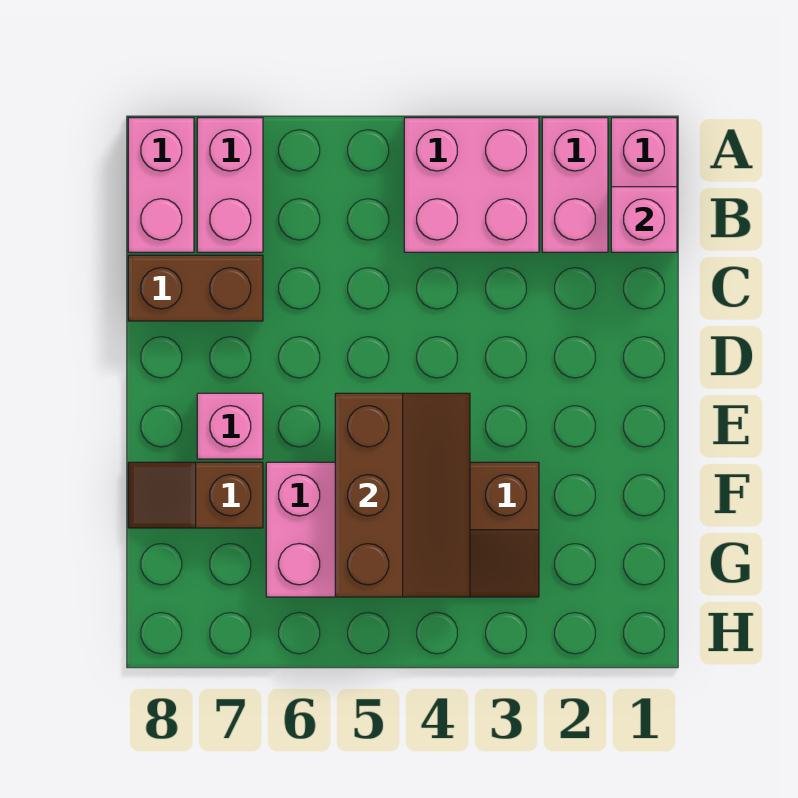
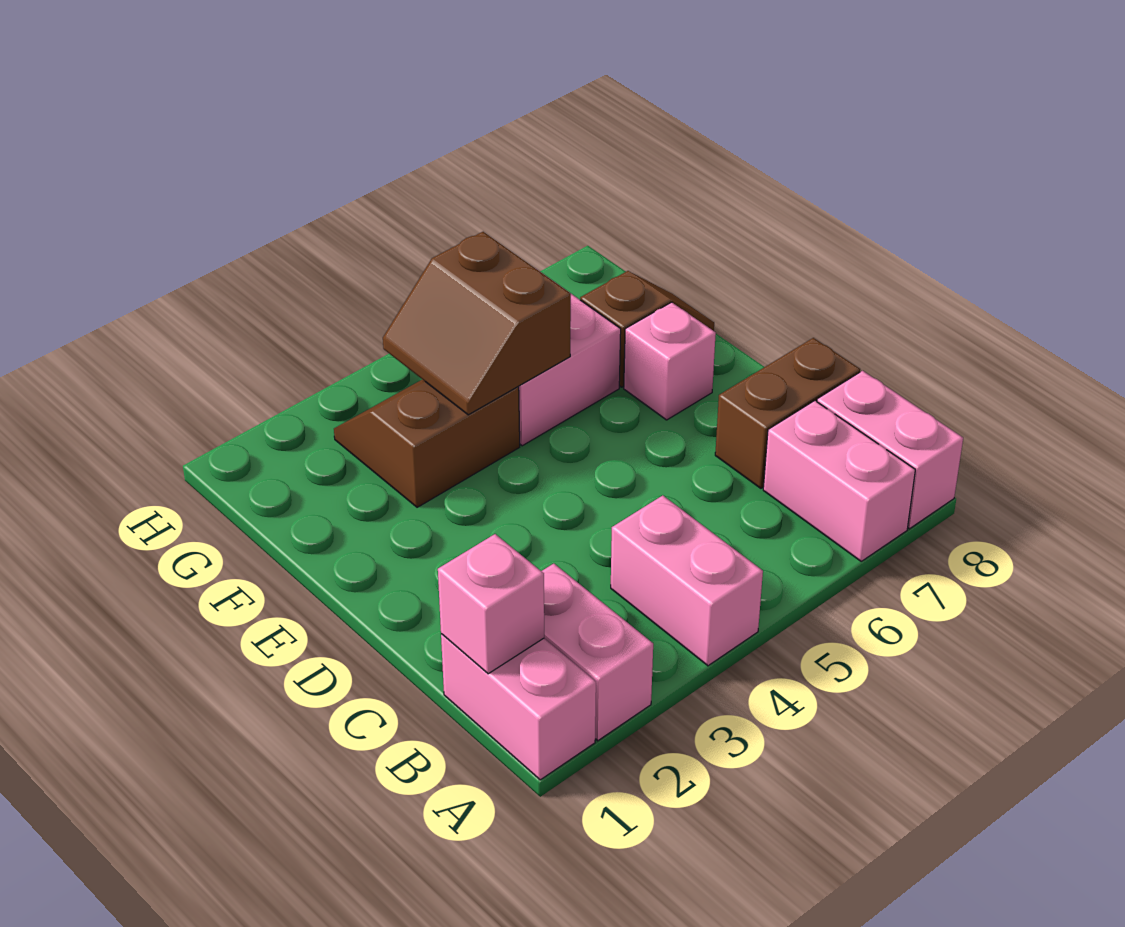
pink brick A3:B4 level 1 -> pink brick A4:B4 level 1
brown slope E4:G5 level 2 top 5 -> brown slope F4:G5 level 2 top 5

